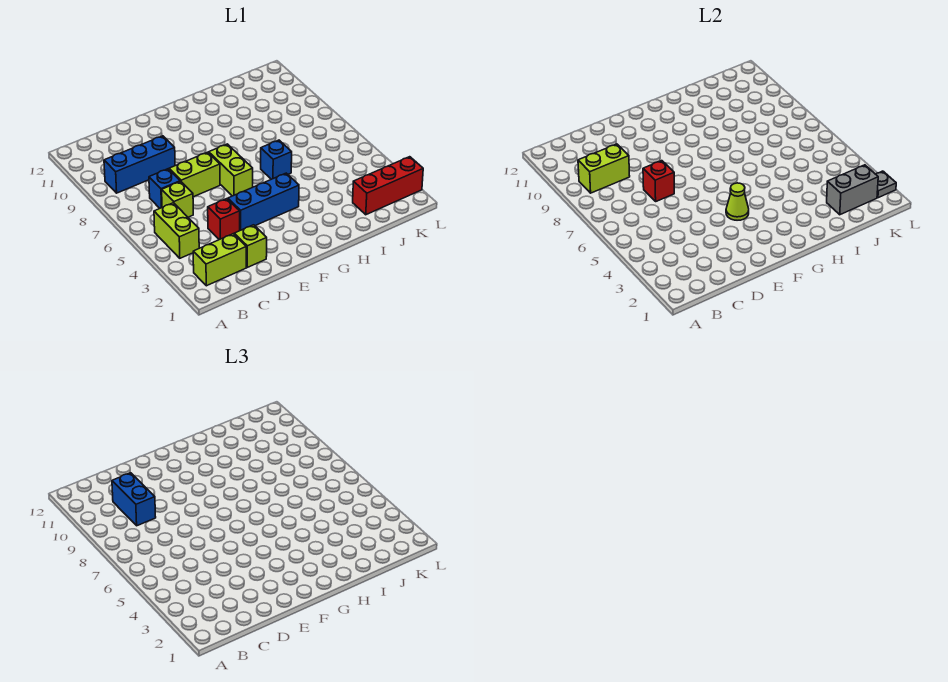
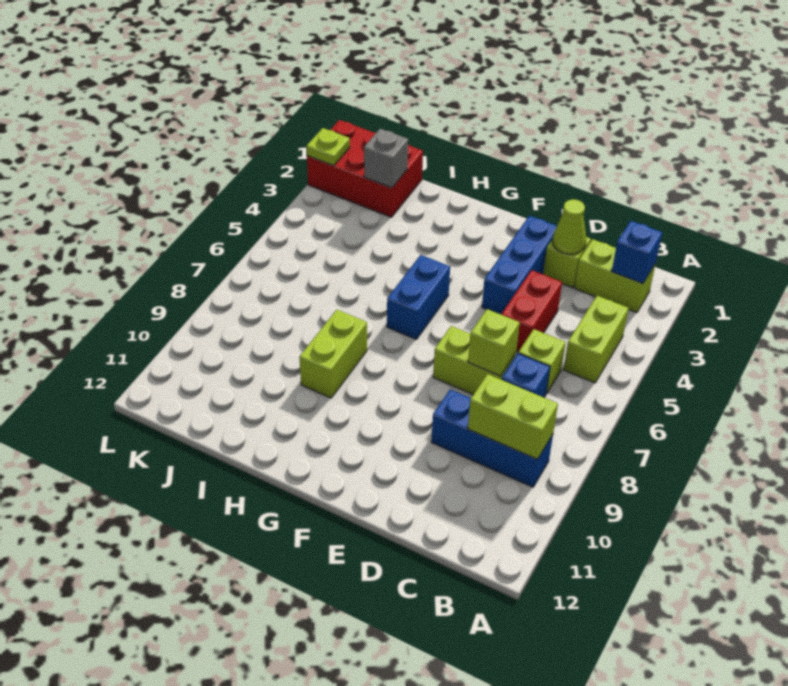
blue brick C9:C10 level 3 -> blue brick G5:G6 level 1
red brick D4 level 1 -> red brick D4:D5 level 1
red brick D7 level 2 -> lime brick D7 level 2
blue brick E4:G4 level 1 -> blue brick E2:E4 level 1
lime cone F4 level 2 -> lime cone D2 level 2
lime brick F6:F7 level 1 -> lime brick H8:H9 level 1
blue brick H6 level 1 -> blue brick B2 level 2
red brick J2:L2 level 1 -> red brick J1:L2 level 1
grey brick J2:K2 level 2 -> grey brick J2 level 2
grey plate L2 level 2 -> lime plate L2 level 2

